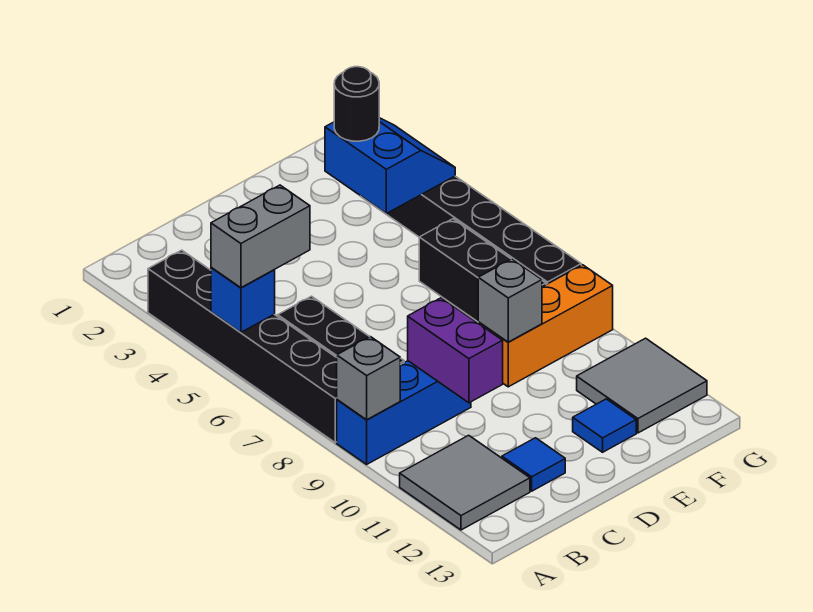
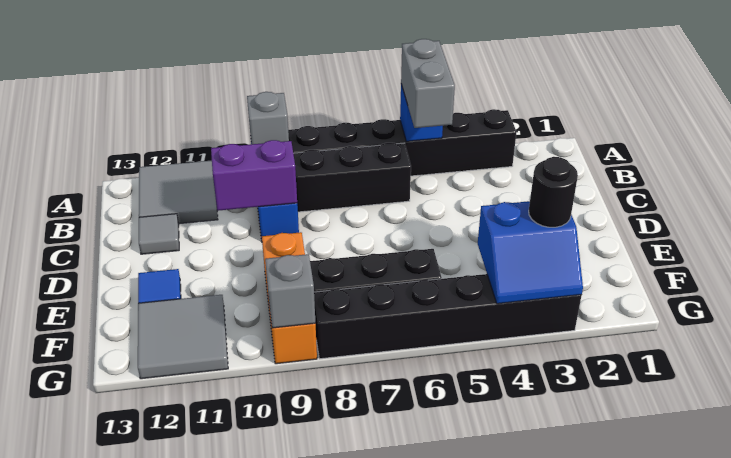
blue tile C12 level 1 -> grey tile C12 level 1
grey brick E9 level 2 -> grey brick G9 level 2

